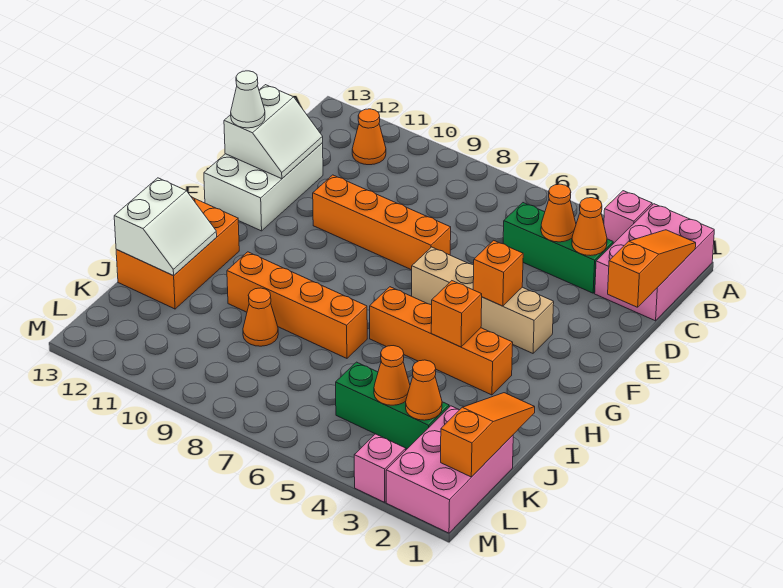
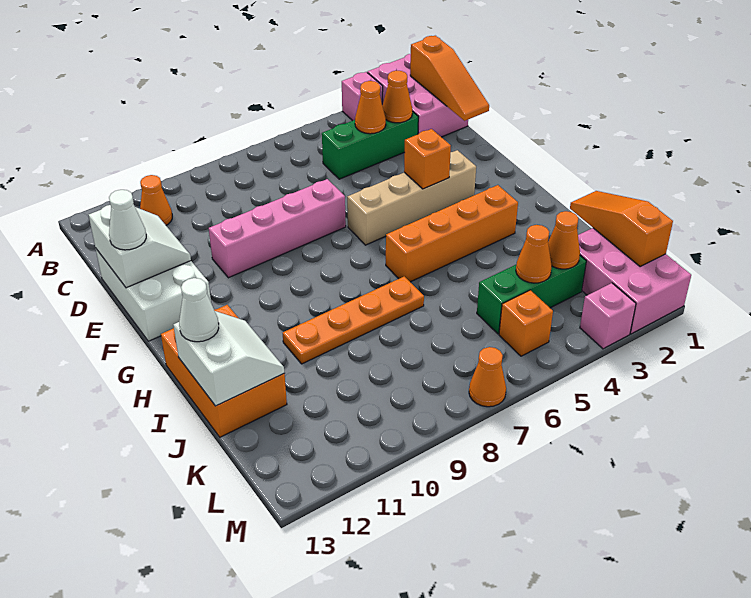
orange slope B1:D1 level 2 top D -> orange slope B1:D1 level 2 top B
orange brick E7:E10 level 1 -> pink brick E7:E10 level 1
orange brick H4 level 2 -> orange brick L5 level 1
orange brick I7:I10 level 1 -> orange plate I7:I10 level 1
none -> white cone I13 level 3
orange cone J9 level 1 -> orange cone M7 level 1

